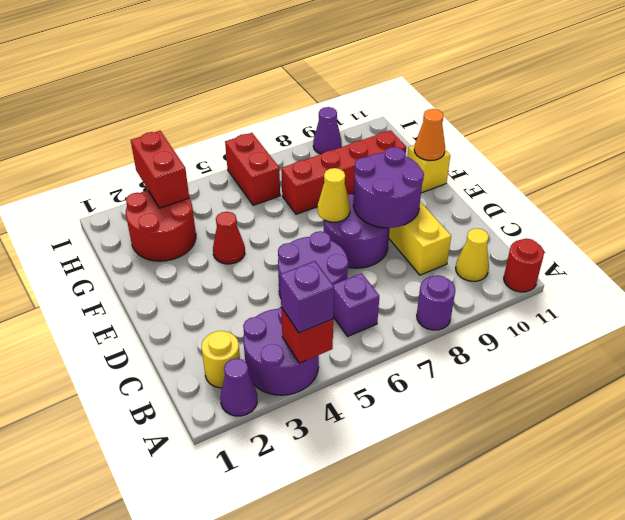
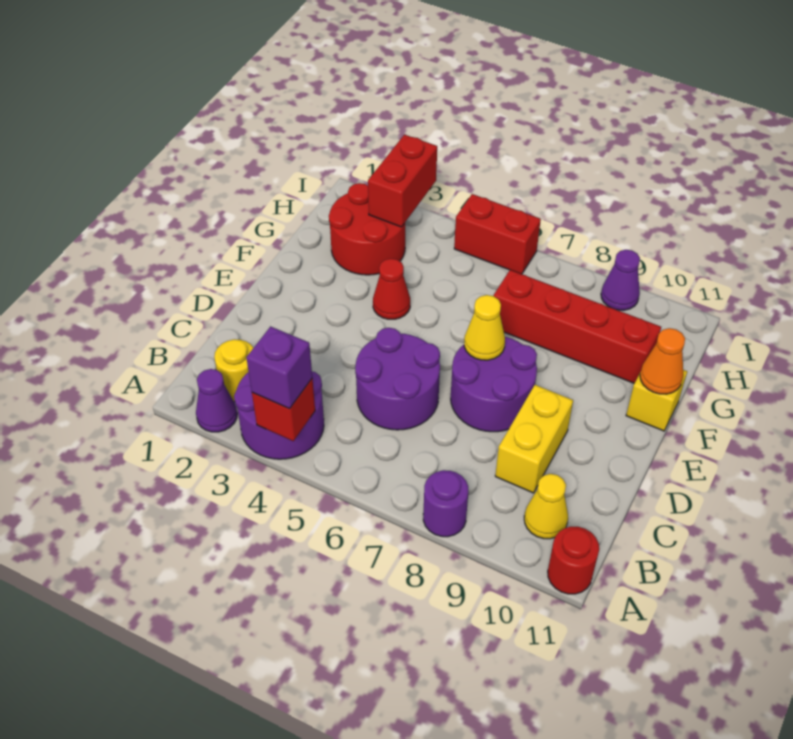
purple brick B6 level 1 -> none
purple round brick D8:E9 level 2 -> none
red brick H6:I6 level 1 -> red brick I5:I6 level 1

